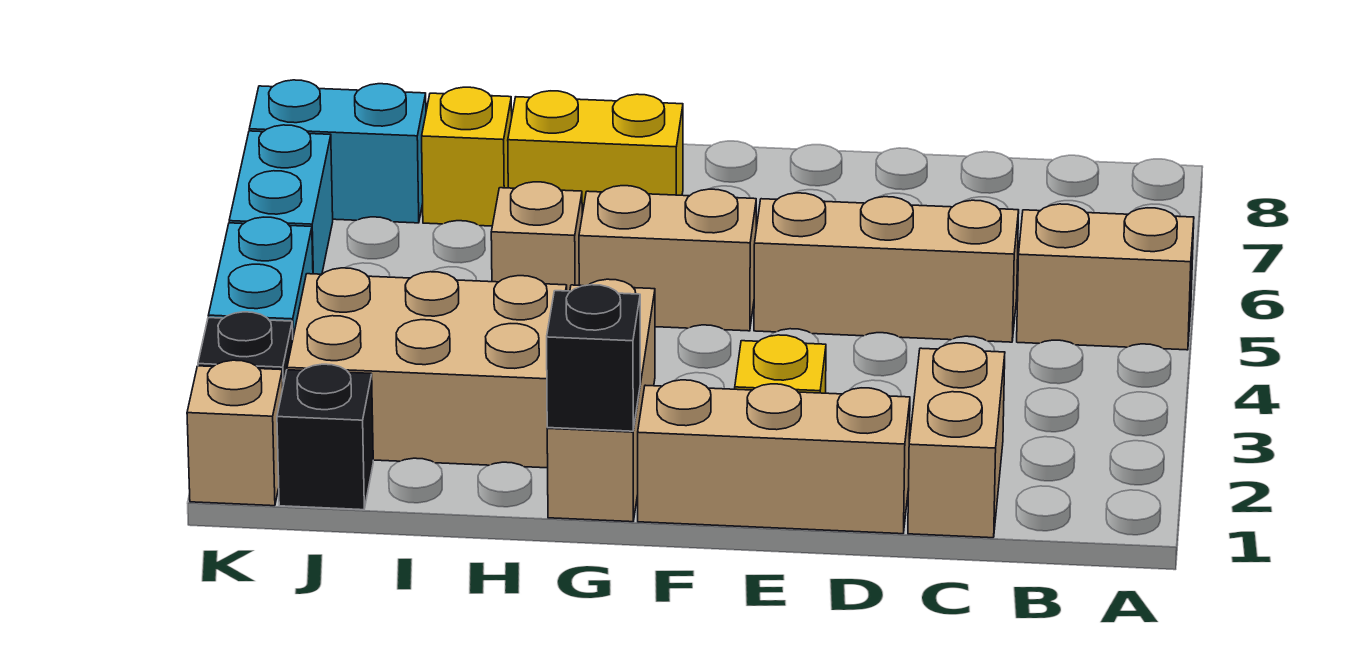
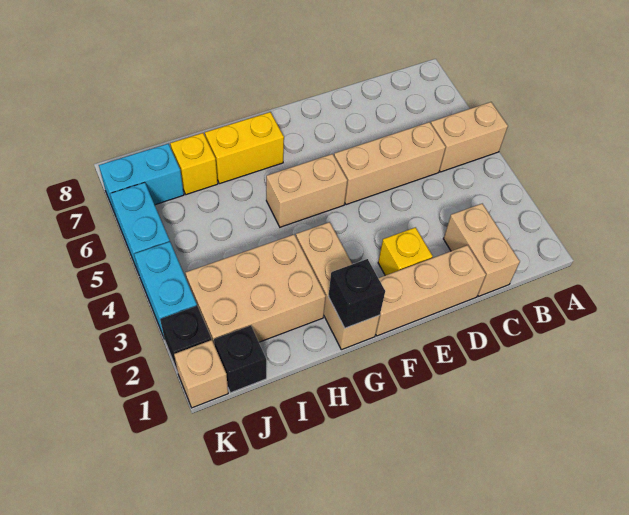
tan brick H5 level 1 -> none

